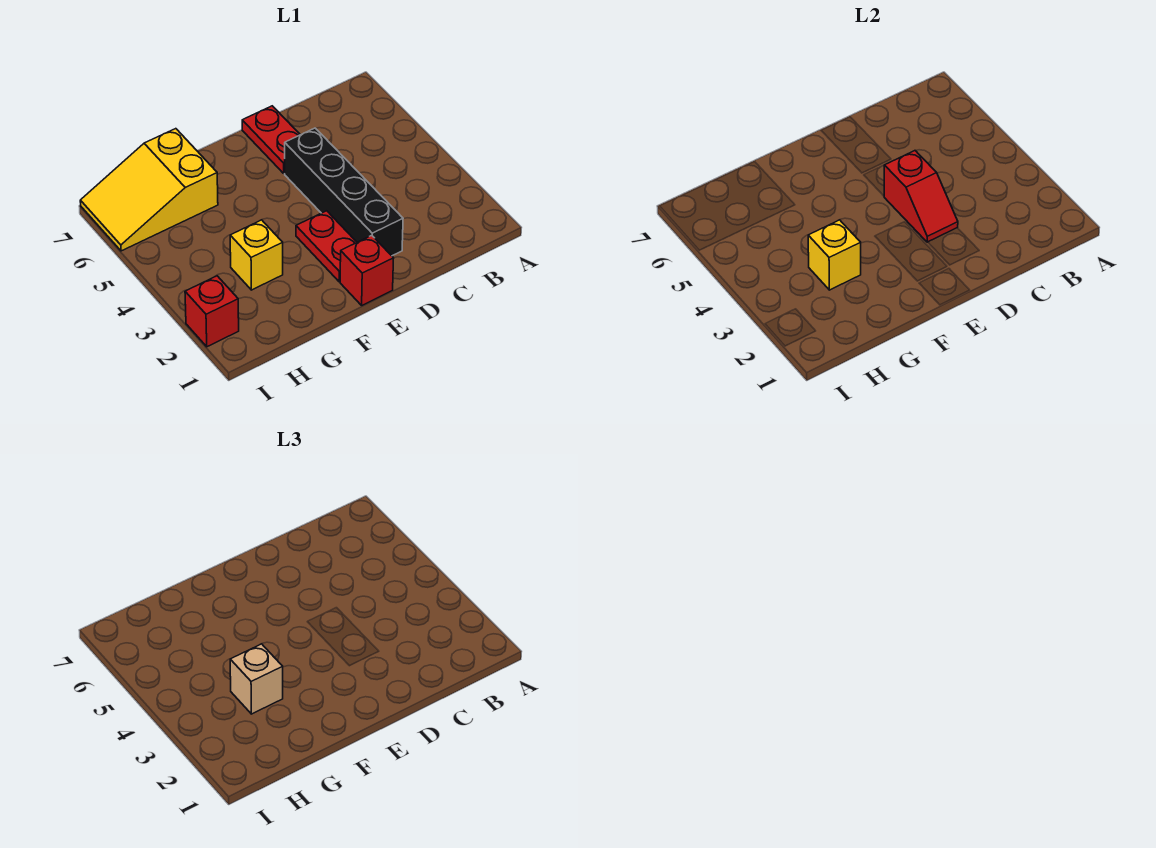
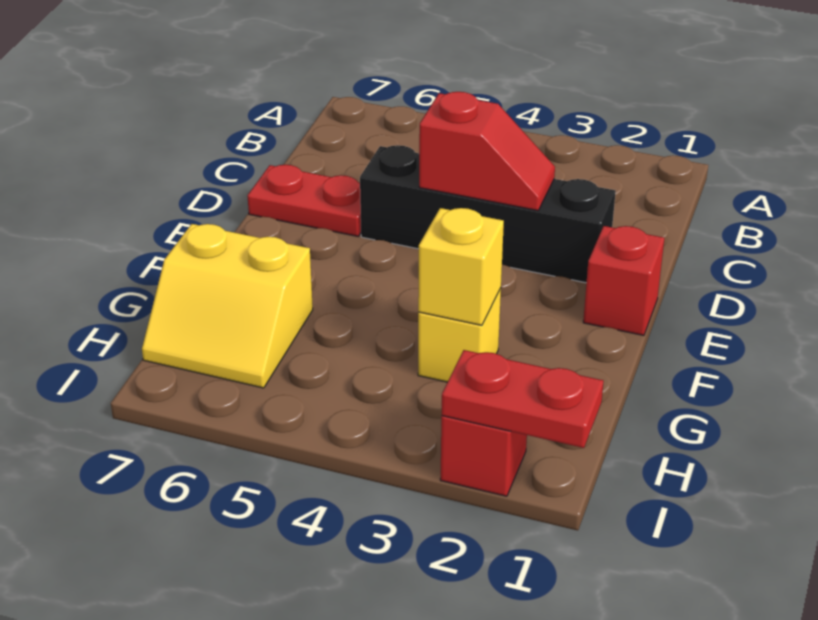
red plate E2:E3 level 1 -> red plate I1:I2 level 2
tan brick G3 level 3 -> none
yellow slope G6:I7 level 1 top G -> yellow slope G6:H7 level 1 top G

